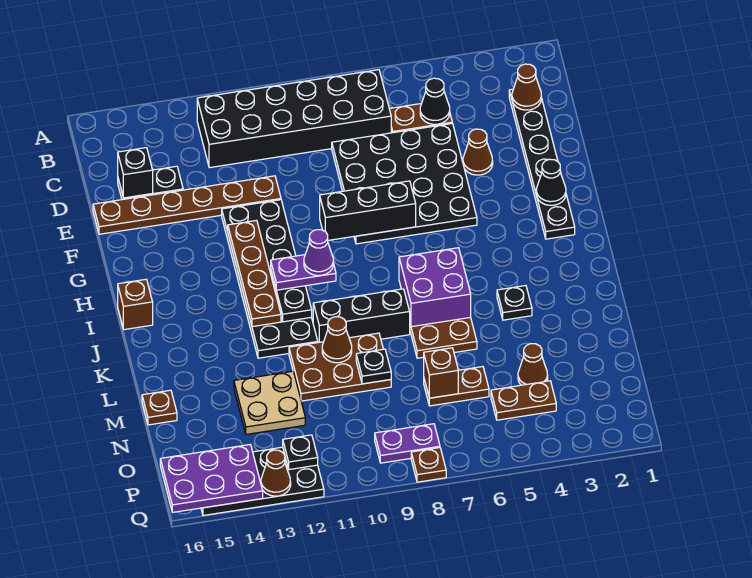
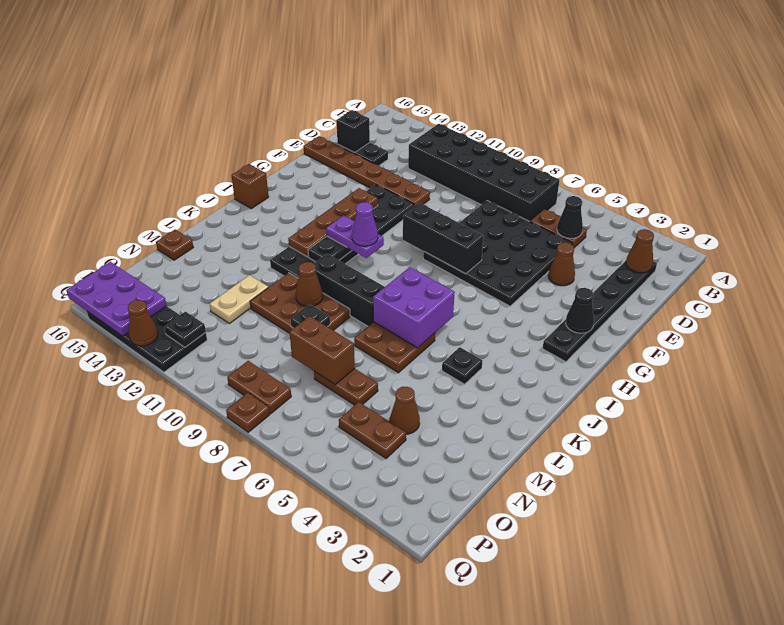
tan plate M12:N13 level 1 -> tan plate M12:N12 level 1
brown brick N7 level 2 -> brown brick N7:N8 level 2
purple plate P8:P9 level 1 -> brown plate P8:P9 level 1

